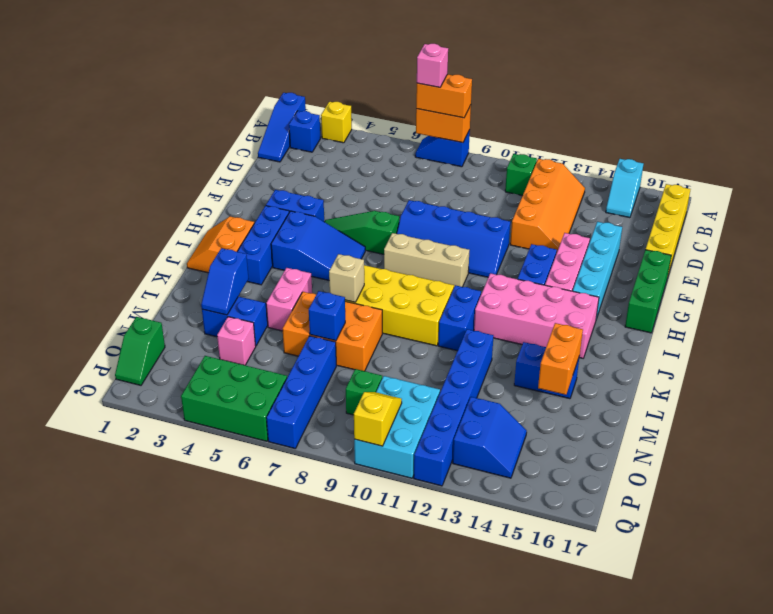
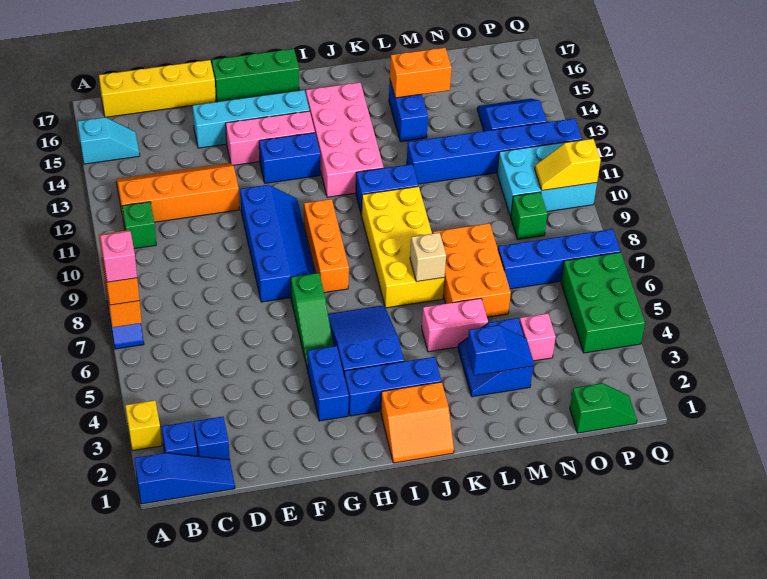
tan brick H8:H10 level 1 -> orange brick H8:H10 level 1
blue brick M7 level 2 -> blue brick C2 level 1

